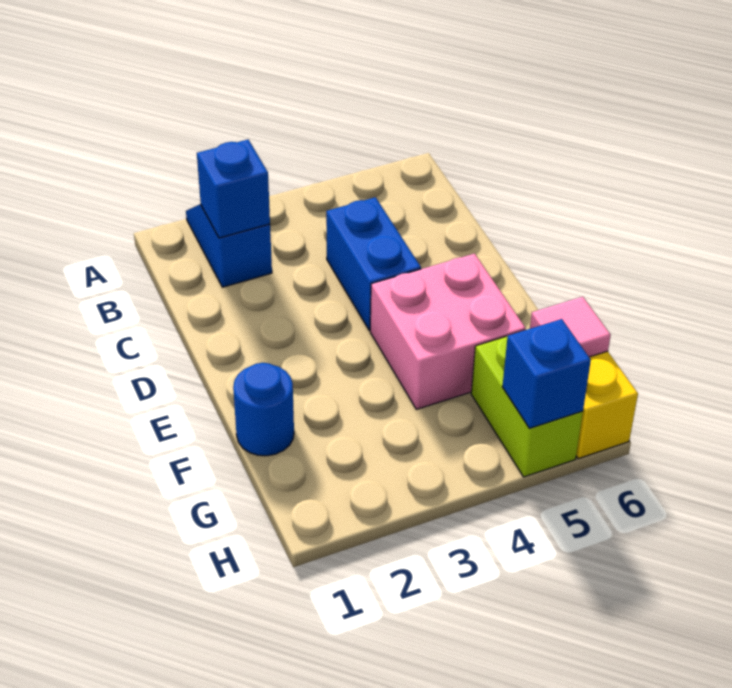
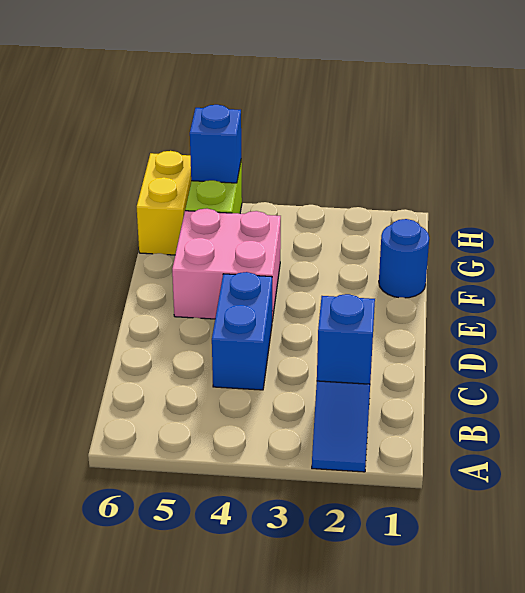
pink tile G6 level 2 -> none

